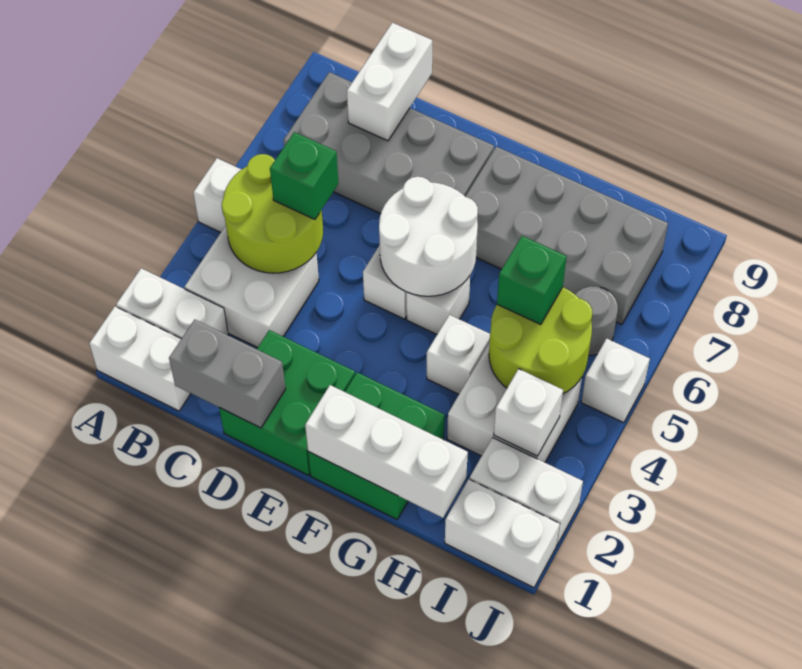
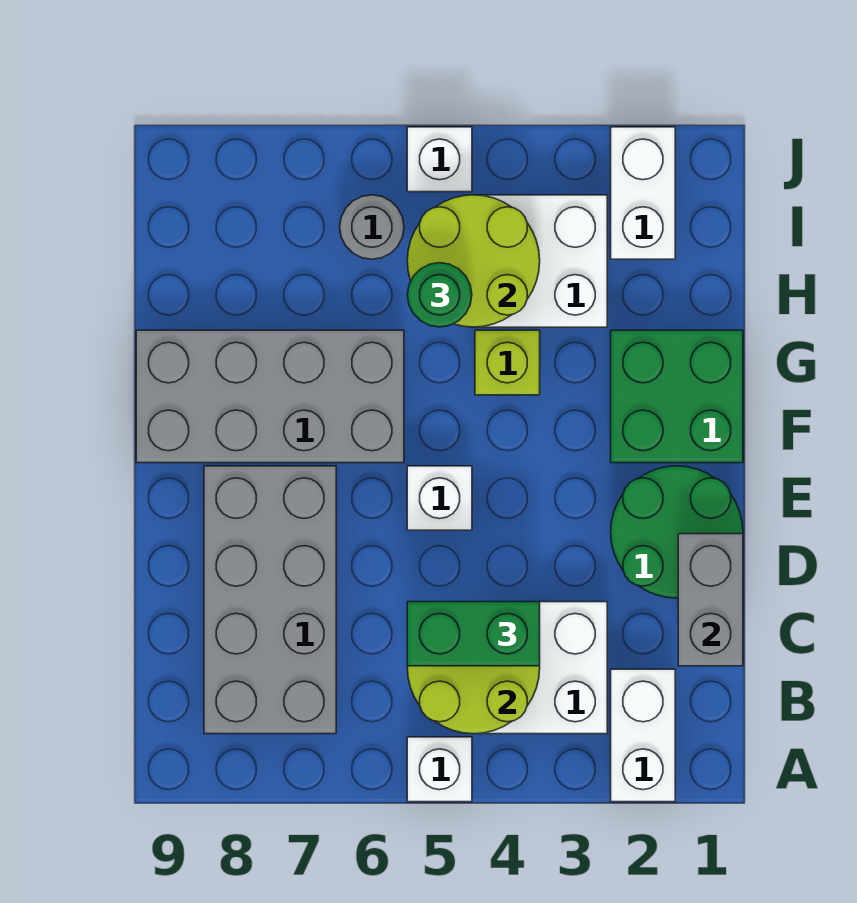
white brick A1:B1 level 1 -> none
green brick C5 level 3 -> green brick C4:C5 level 3
white brick C8:C9 level 2 -> none
green brick D1:E2 level 1 -> green round brick D1:E2 level 1
white round brick E5:F6 level 2 -> none
white brick F1:H1 level 2 -> none
white brick F5 level 1 -> none
grey brick F7:I8 level 1 -> grey brick F6:G9 level 1
white brick G4 level 1 -> lime brick G4 level 1
green brick H5 level 3 -> green round brick H5 level 3
white brick I1:J1 level 1 -> none
white brick I3 level 2 -> none

